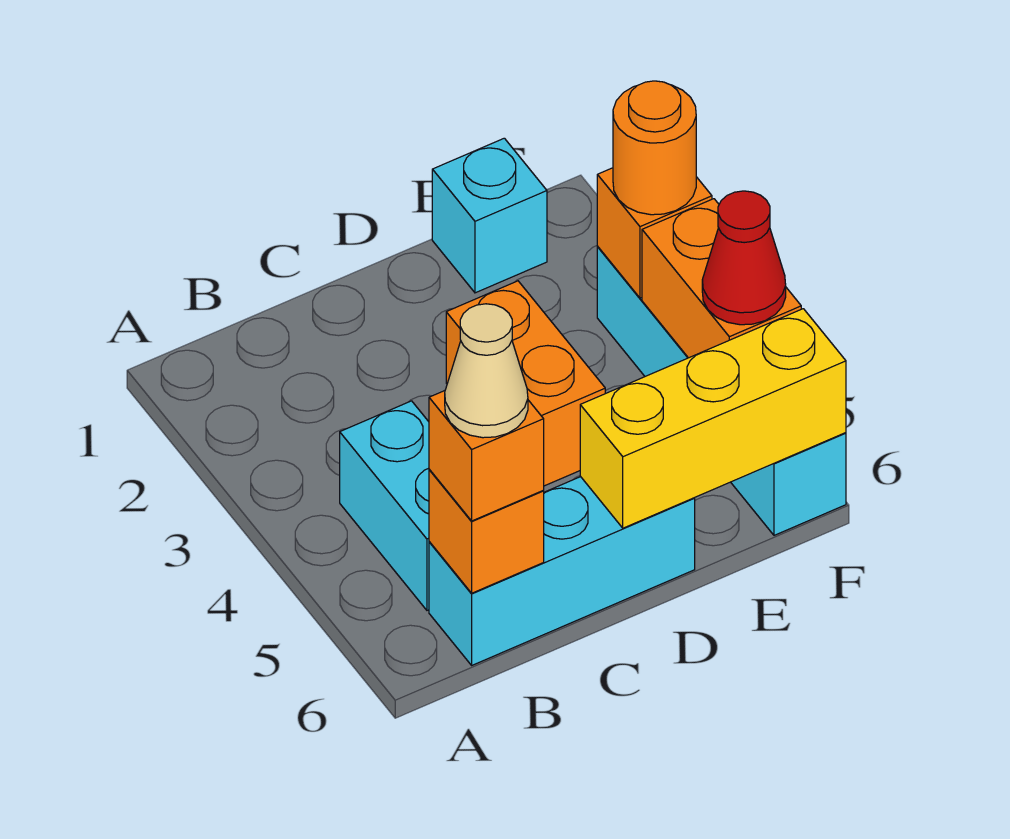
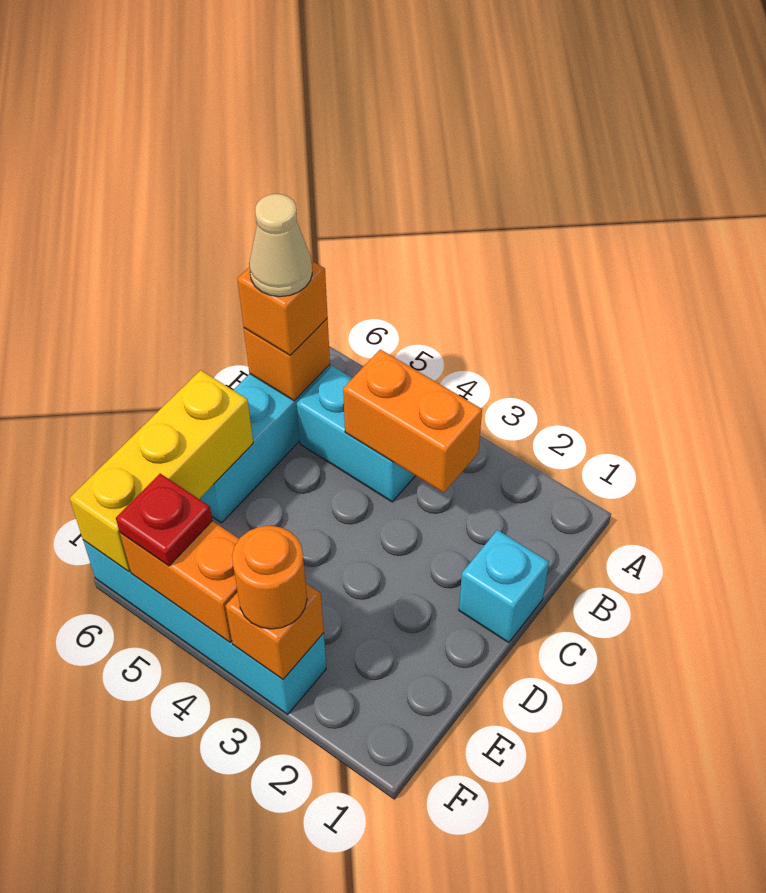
orange brick D3:D4 level 1 -> orange brick B3:B4 level 2
cyan brick E1 level 1 -> cyan brick C1 level 1
red cone F5 level 3 -> red plate F5 level 3

